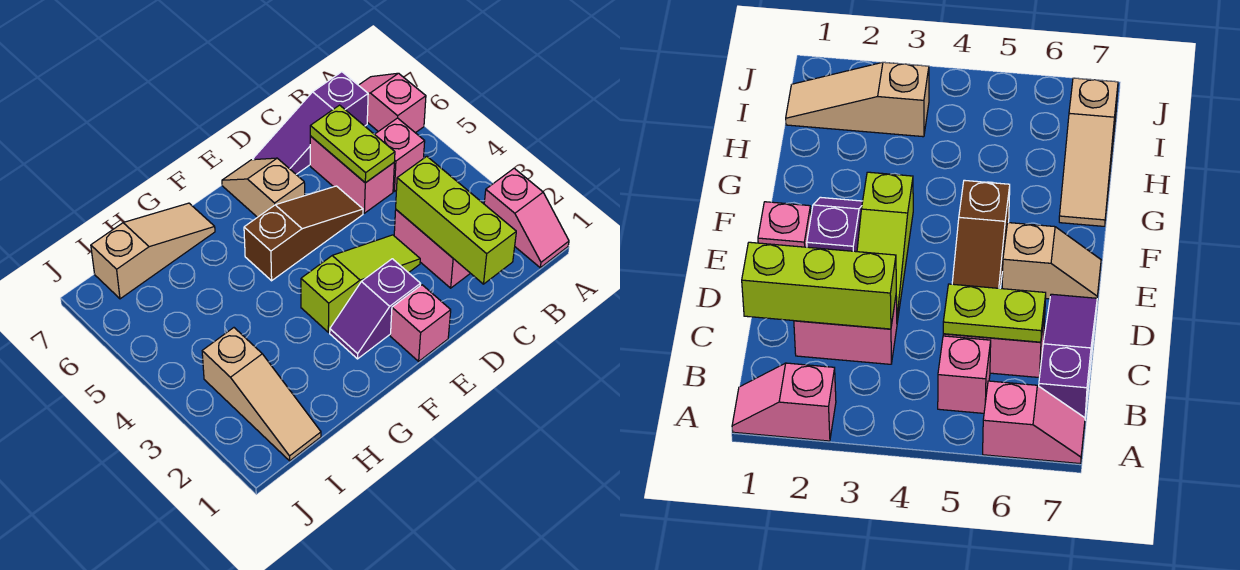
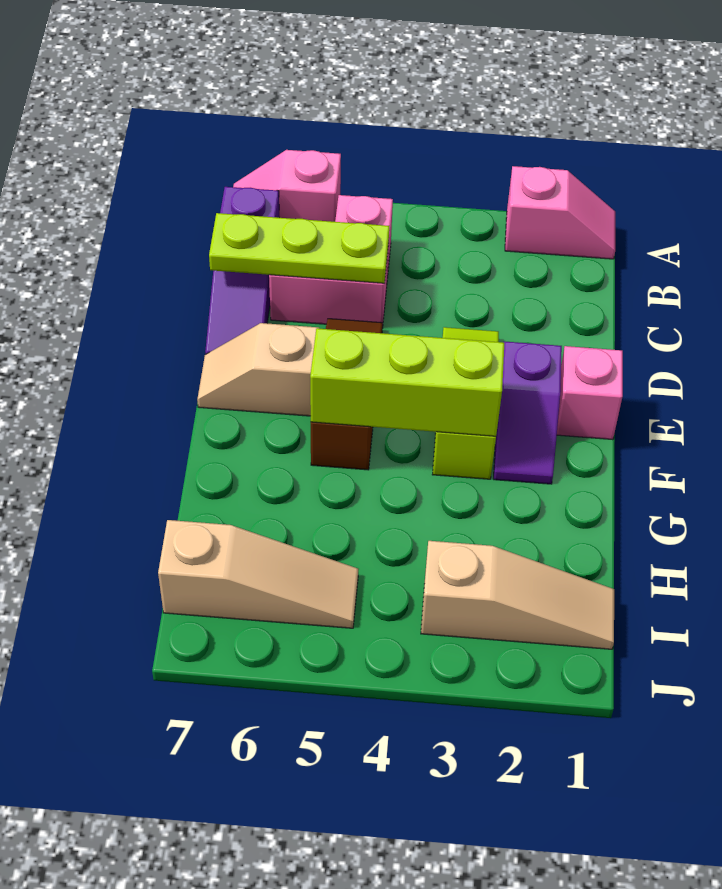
lime brick C1:C3 level 2 -> lime brick F3:F5 level 2
pink brick C2:C3 level 1 -> none
lime plate C5:C6 level 2 -> lime plate C5:C7 level 2
tan slope G7:I7 level 1 top I -> tan slope I5:I7 level 1 top 7

